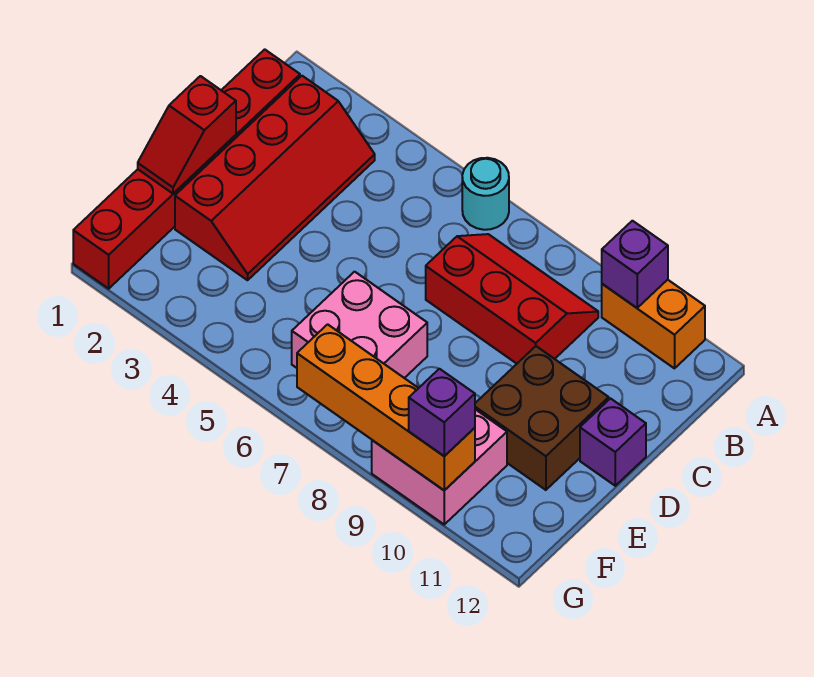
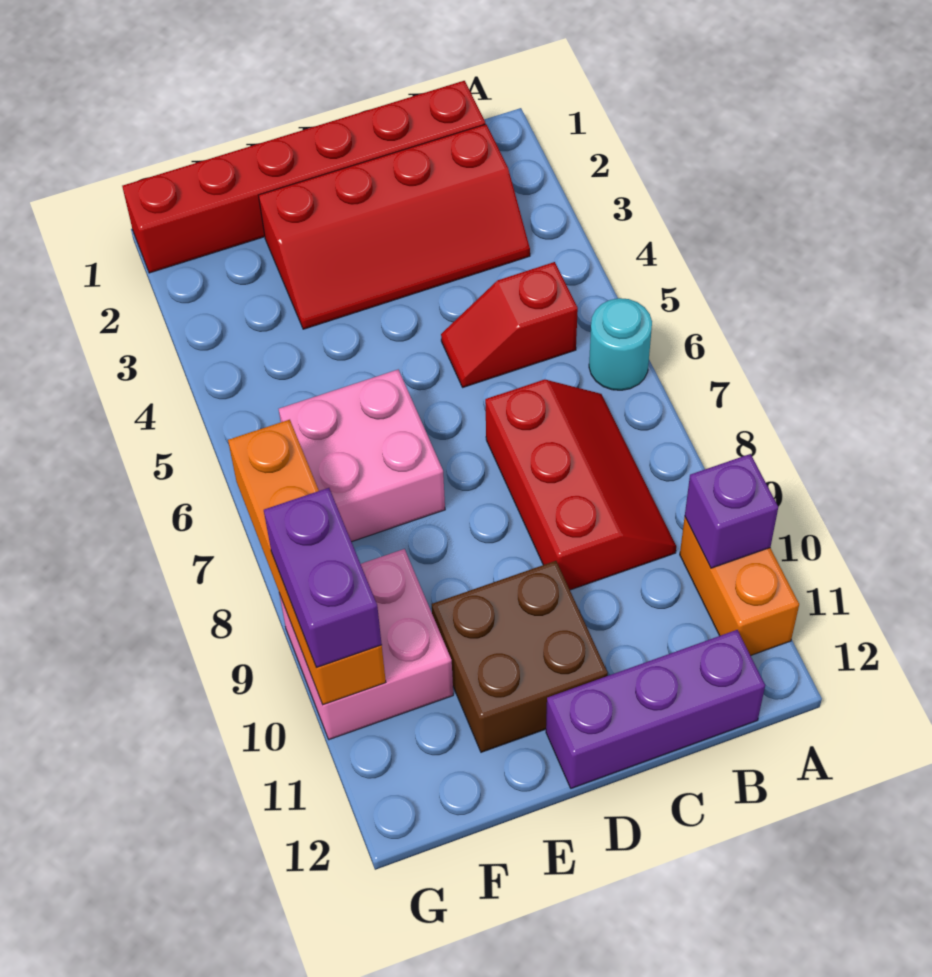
red slope D1:E1 level 2 top D -> red slope B5:C5 level 1 top B
purple brick D12 level 1 -> purple brick B12:D12 level 1
purple brick G10 level 3 -> purple brick G9:G10 level 3

